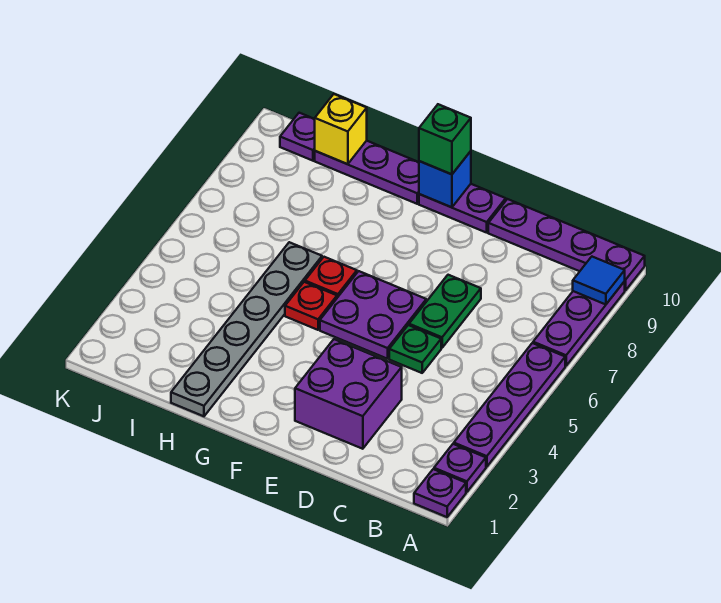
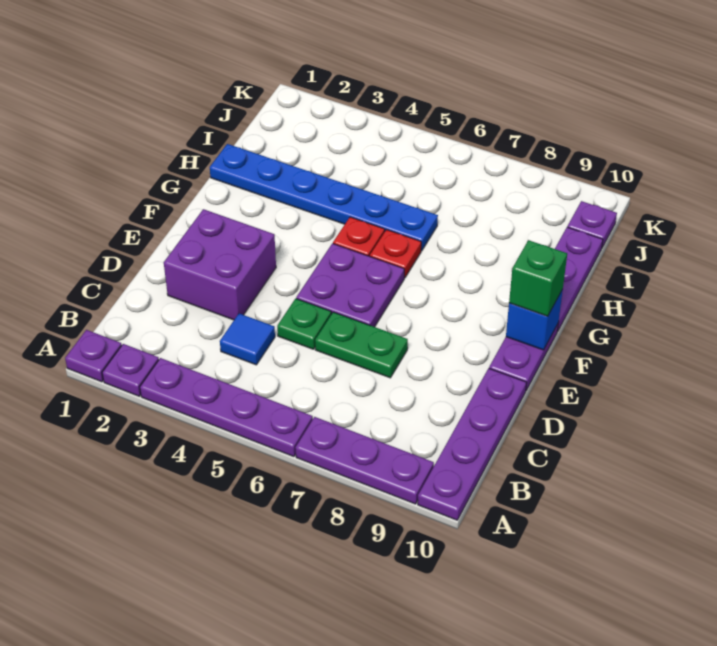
blue tile A9 level 2 -> blue tile C4 level 1
grey plate H1:H6 level 1 -> blue plate H1:H6 level 1
yellow brick I10 level 2 -> none

